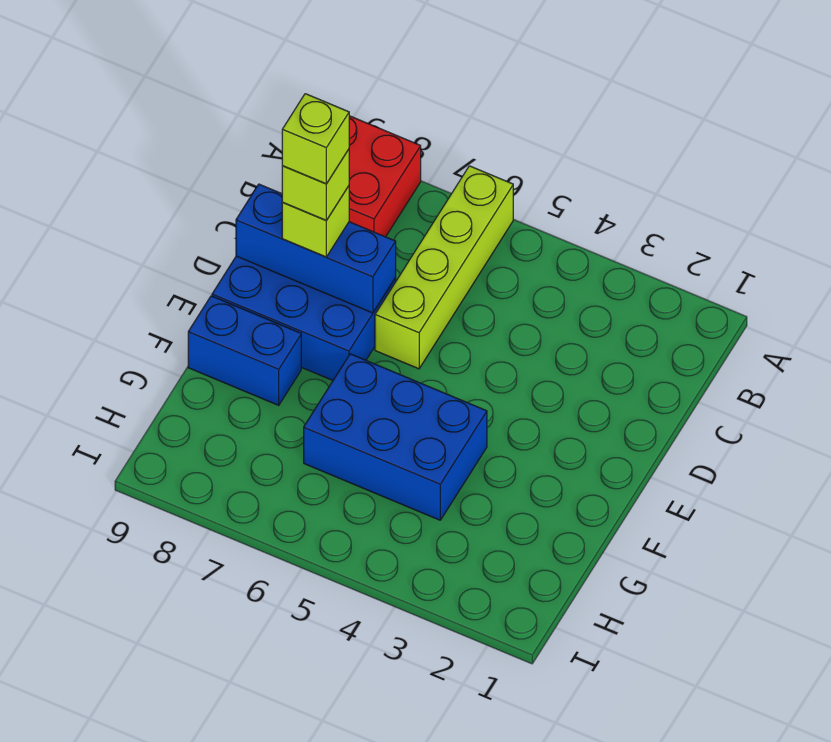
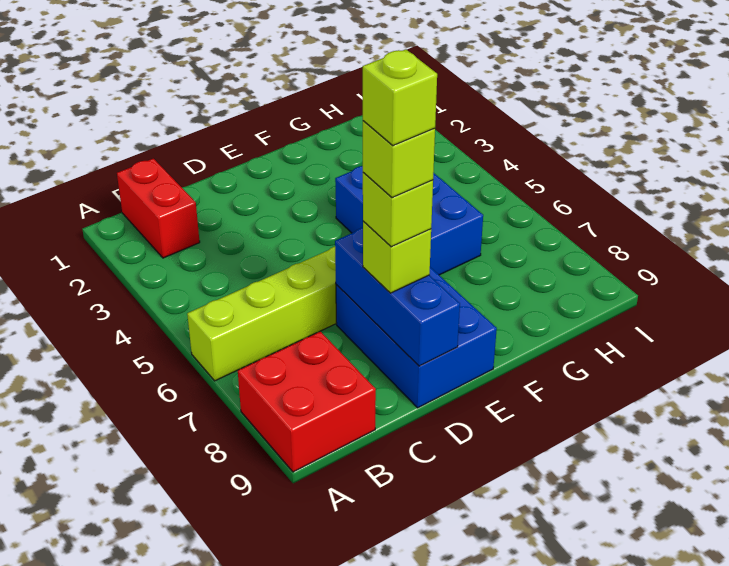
none -> red brick B1:B2 level 1
none -> lime brick D8 level 6
blue brick F8:F9 level 1 -> none

